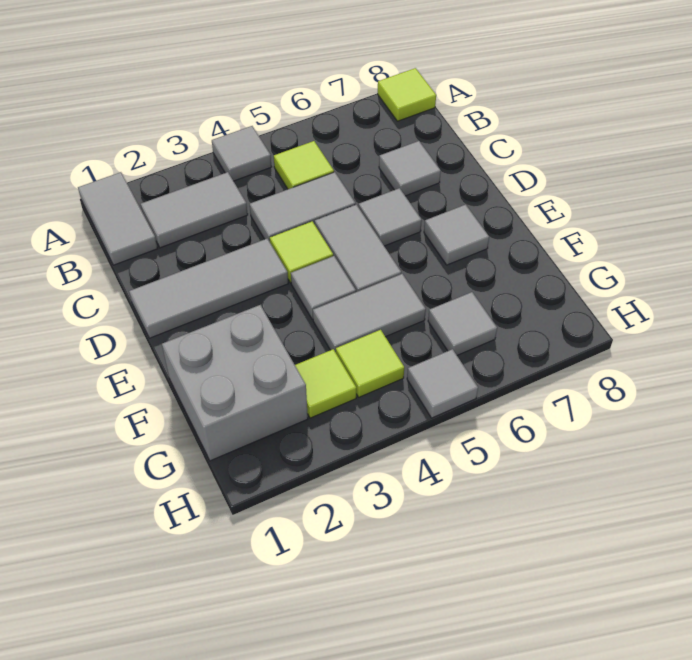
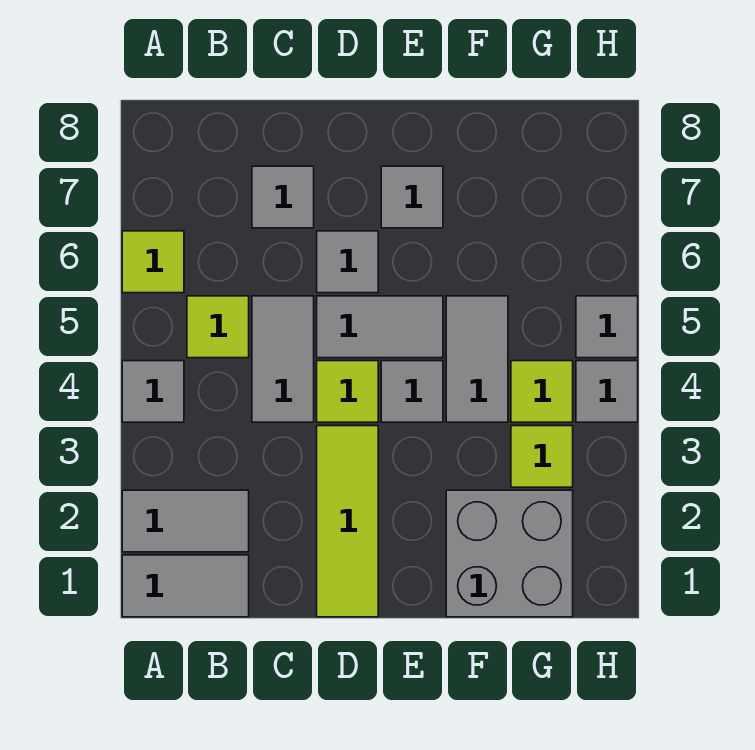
lime tile A8 level 1 -> lime tile A6 level 1
grey tile B2:B3 level 1 -> grey tile A2:B2 level 1
grey tile D1:D3 level 1 -> lime tile D1:D3 level 1
grey tile G6 level 1 -> grey tile H4 level 1

